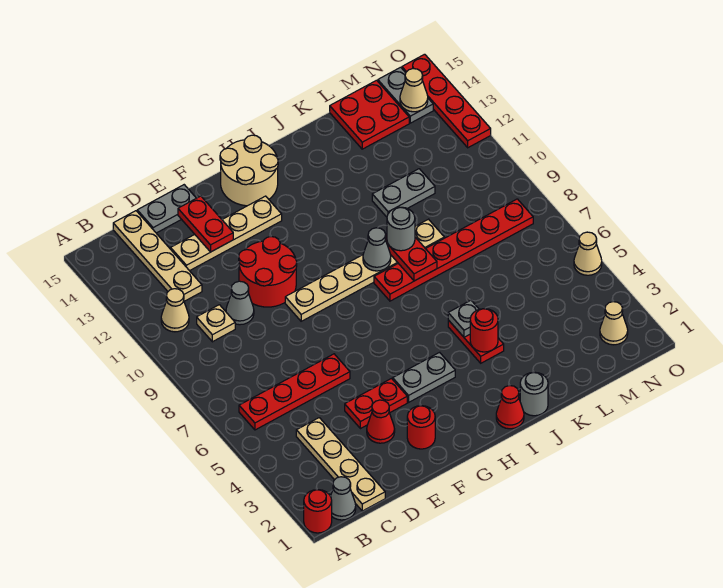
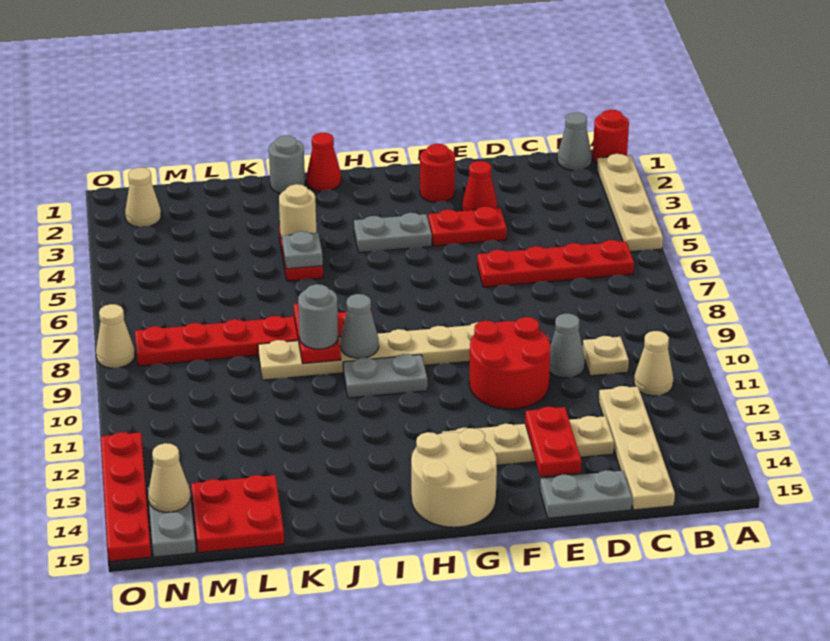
tan plate C1:C4 level 1 -> tan plate A2:A5 level 1
red round brick J4 level 2 -> tan round brick J4 level 2
grey plate K11:L11 level 1 -> grey plate H10:I10 level 1
tan cone O5 level 1 -> tan cone O8 level 1

